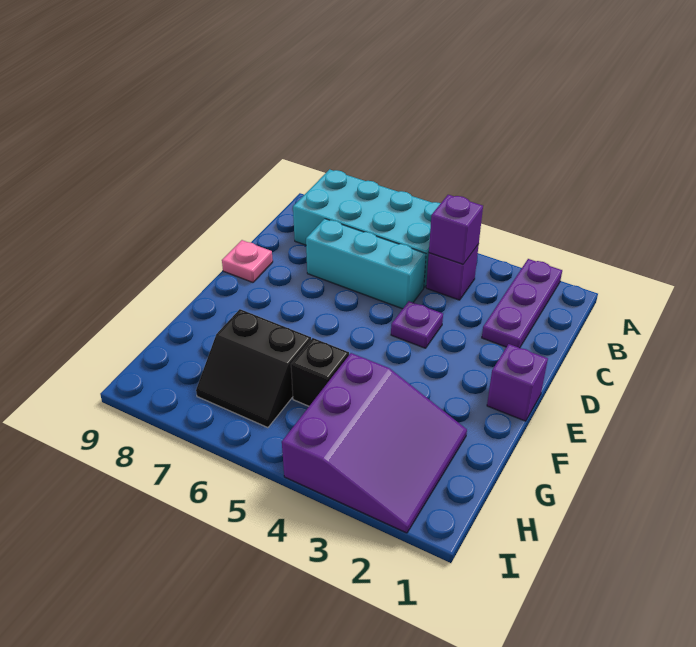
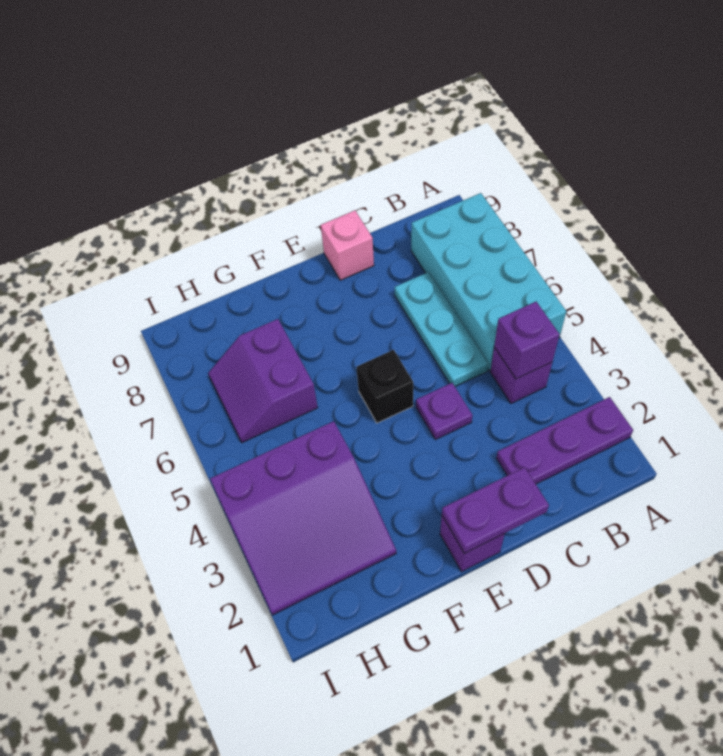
cyan brick C5:C7 level 1 -> cyan plate C5:C7 level 1
none -> purple plate D1:E1 level 2
pink plate D9 level 1 -> pink brick D9 level 1
black brick G5 level 1 -> black brick E5 level 1
black slope G6:H7 level 1 top G -> purple slope G6:H7 level 1 top G

